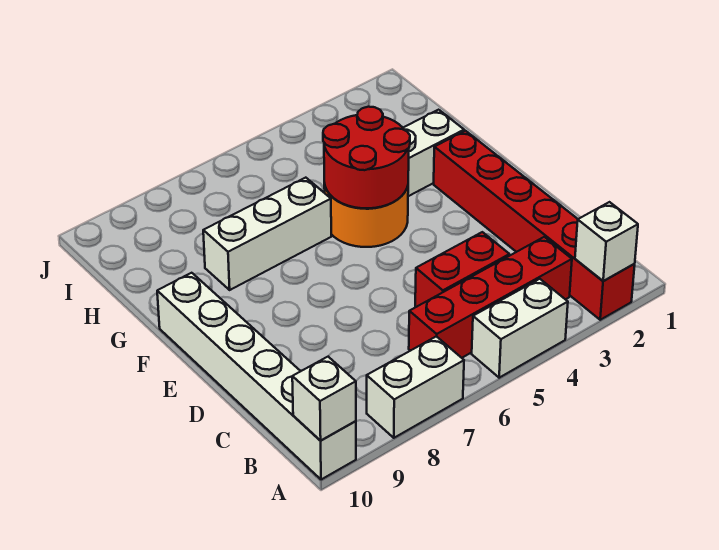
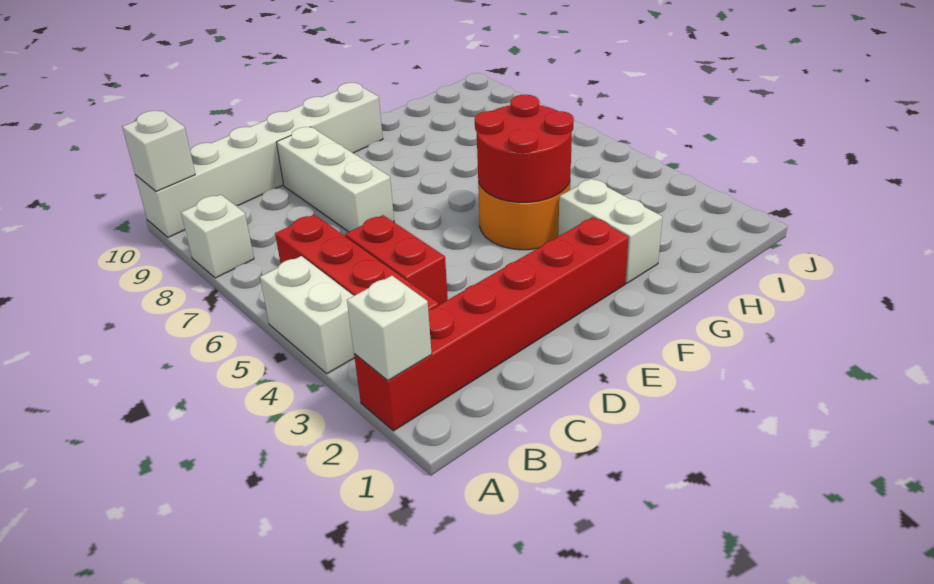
white brick A7:A8 level 1 -> white brick A8 level 1
white brick G6:G8 level 1 -> white brick D7:D9 level 1

